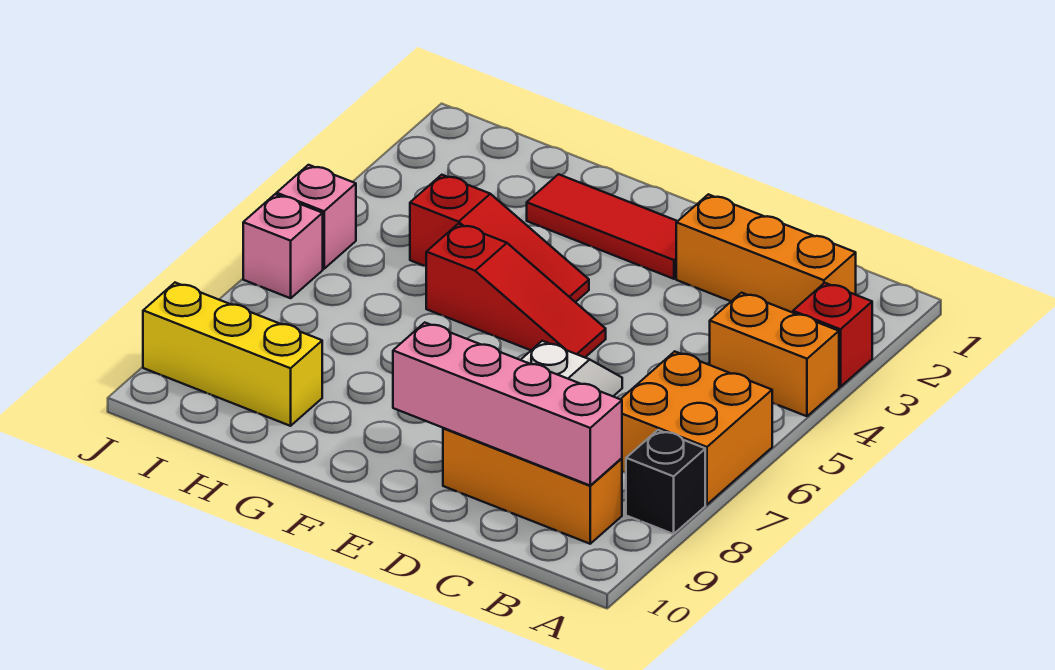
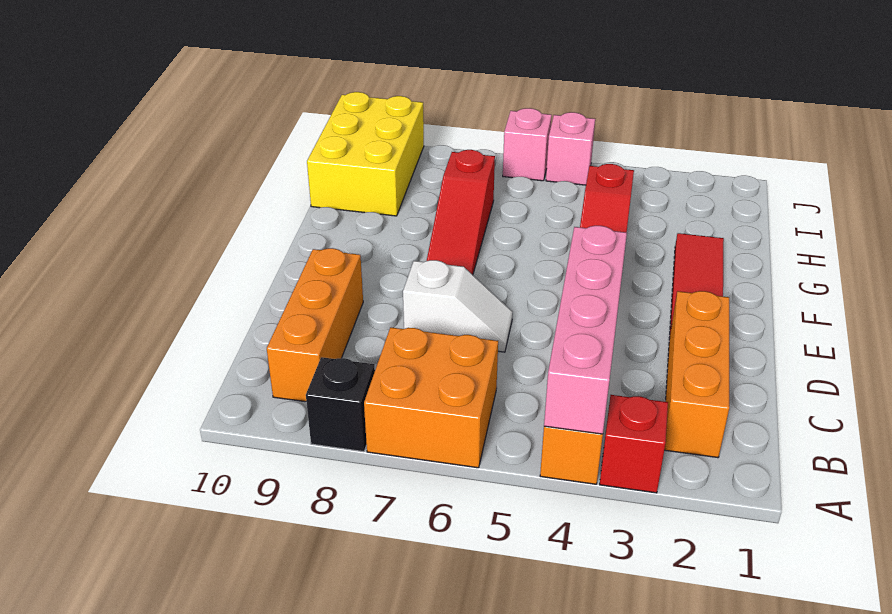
pink brick B9:E9 level 2 -> pink brick A4:D4 level 2
red slope E5:G5 level 1 top G -> red slope F7:H7 level 1 top H
yellow brick H9:J9 level 1 -> yellow brick H9:J10 level 1

